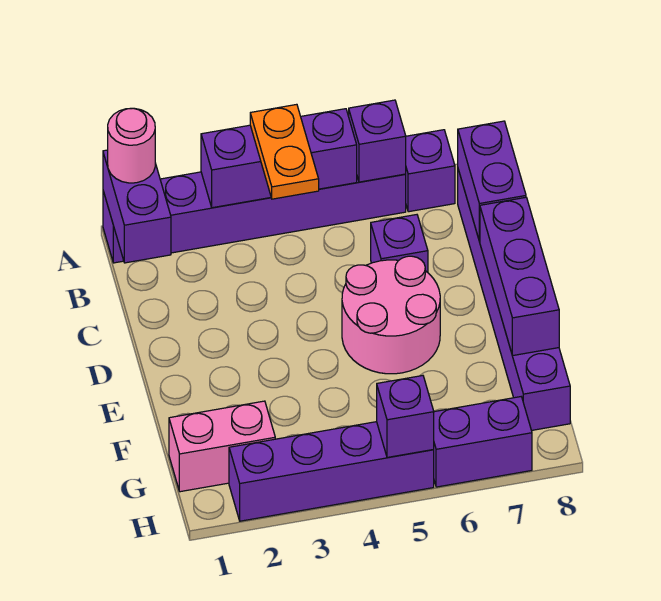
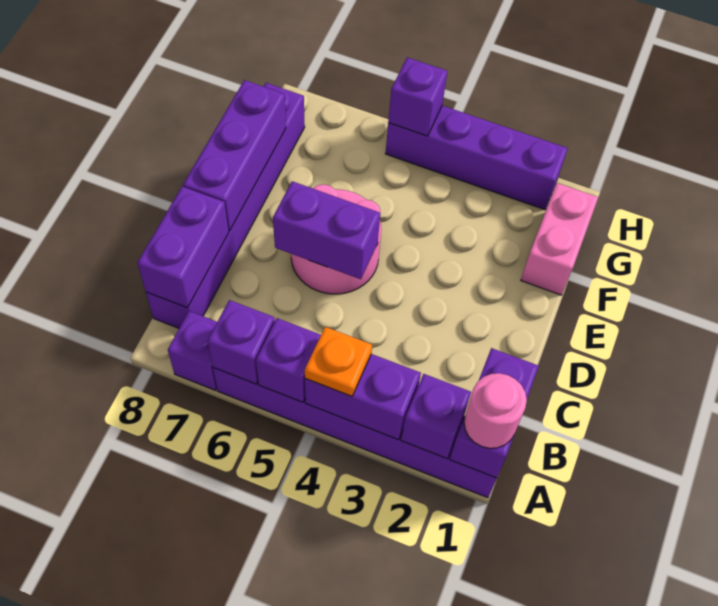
orange plate A4:B4 level 3 -> orange plate A4 level 3
purple brick C6 level 1 -> purple brick A2 level 2
pink brick G1:G2 level 1 -> pink brick F1:G1 level 1
purple brick H6:H7 level 1 -> purple brick D5:D6 level 2

